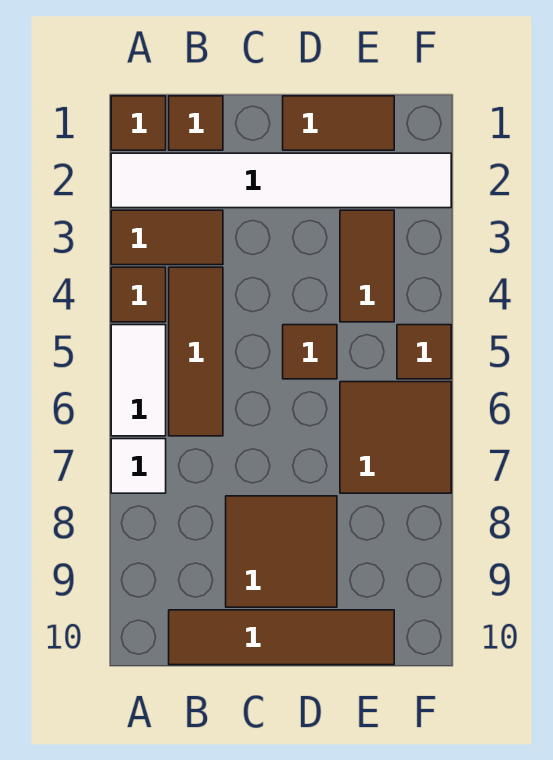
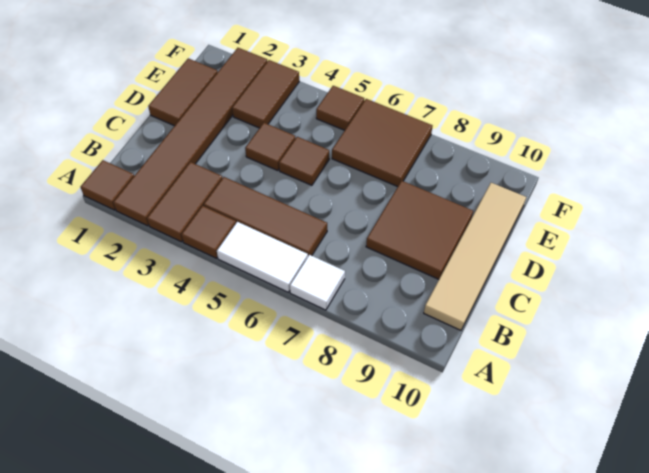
white tile A2:F2 level 1 -> brown tile A2:F2 level 1
brown tile B1 level 1 -> brown tile D4 level 1
brown tile B10:E10 level 1 -> tan tile B10:E10 level 1
brown tile E3:E4 level 1 -> brown tile E3:F3 level 1

